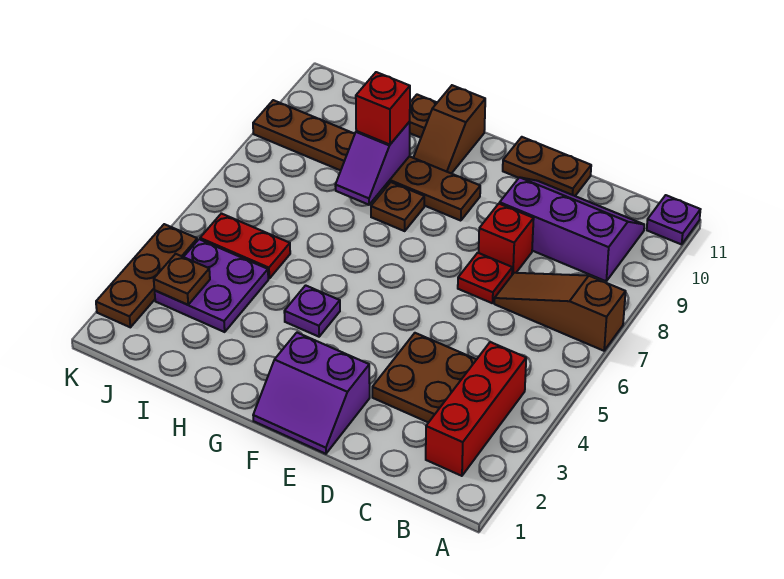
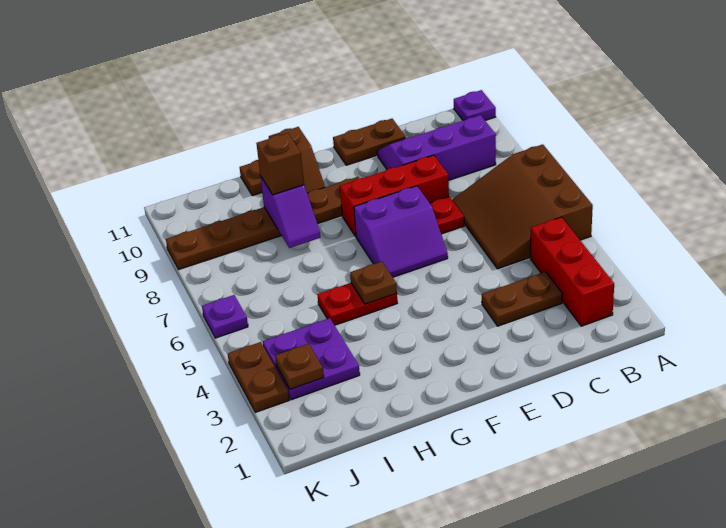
brown slope A7:C7 level 1 top A -> brown slope A5:C7 level 1 top A
brown plate C3:D4 level 1 -> brown plate C3:D3 level 1
red brick D8 level 1 -> red brick D8:F8 level 1
purple slope E1:F2 level 1 top 2 -> purple slope E6:F7 level 1 top 7
purple plate G4 level 1 -> purple plate K6 level 1
brown plate G8 level 1 -> brown plate G5 level 2
red brick H9 level 3 -> brown brick H9 level 3
red plate I5:J5 level 1 -> red plate G5:H5 level 1
brown plate K2:K4 level 1 -> brown plate K3:K4 level 1

